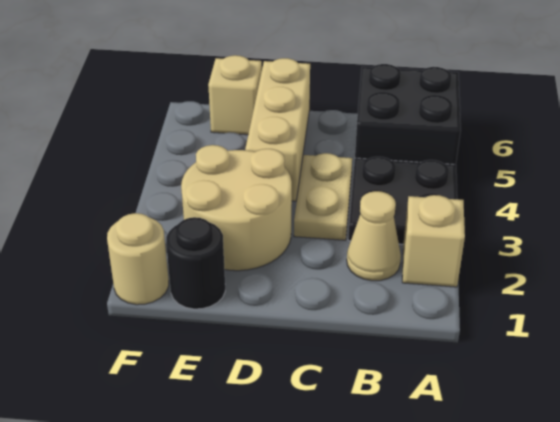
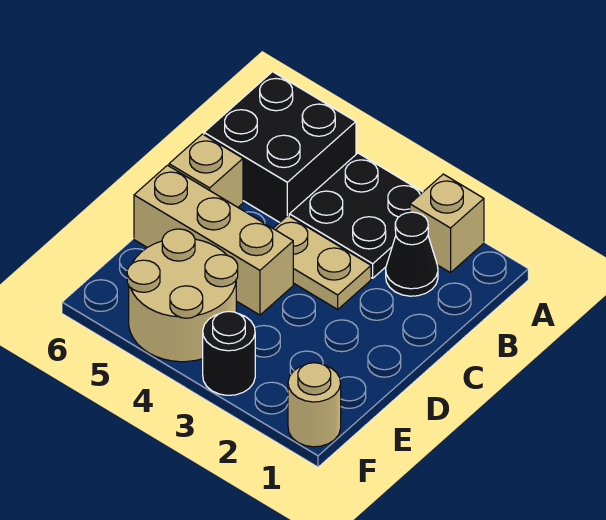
tan cone B2 level 1 -> black cone B2 level 1
tan round brick D2:E3 level 1 -> tan round brick E4:F5 level 1
black round brick E1 level 1 -> black round brick F3 level 1
tan brick E6 level 1 -> tan brick C6 level 1

